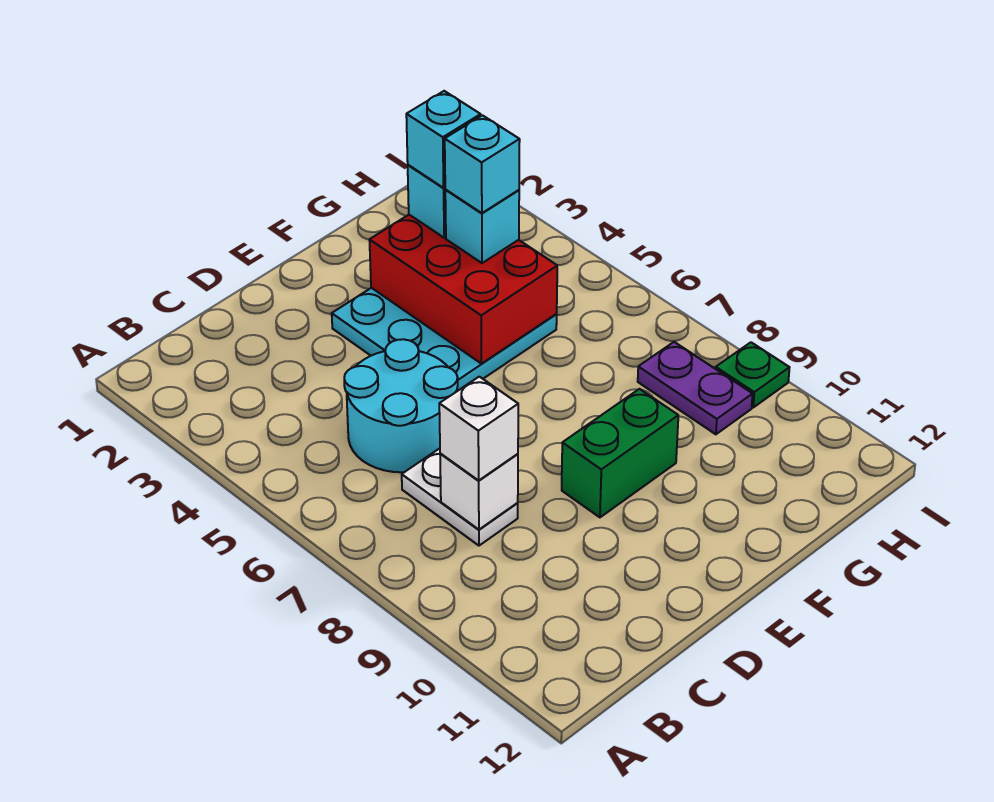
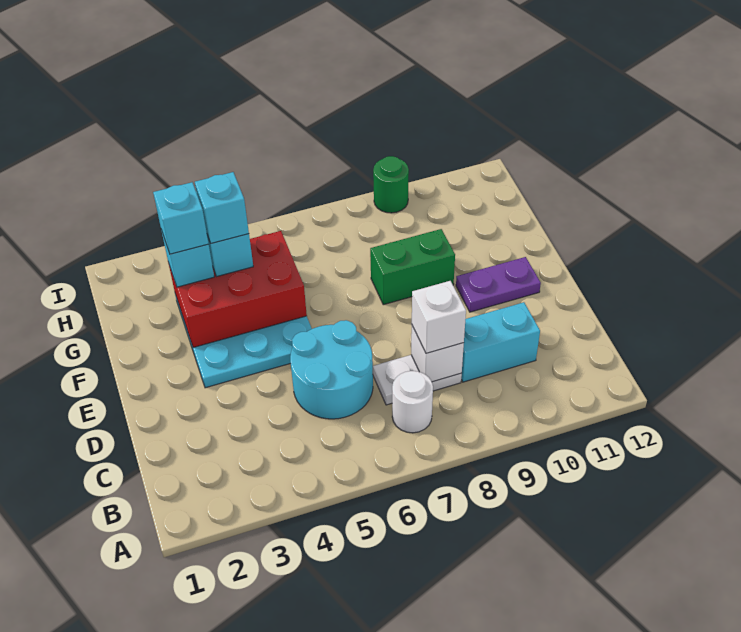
none -> white round brick B7 level 1
none -> cyan brick C9:C10 level 1
green brick E9:F9 level 1 -> green brick F8:F9 level 1
purple plate H8:H9 level 1 -> purple plate E10:E11 level 1
green plate I9 level 1 -> green round brick I9 level 1

